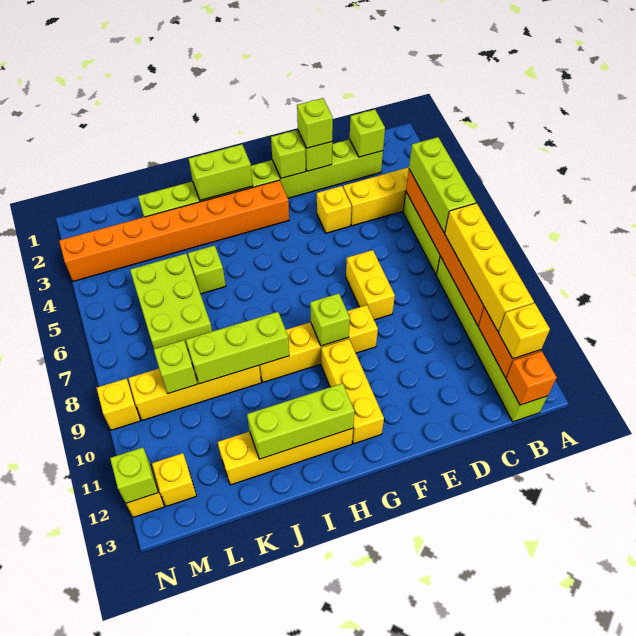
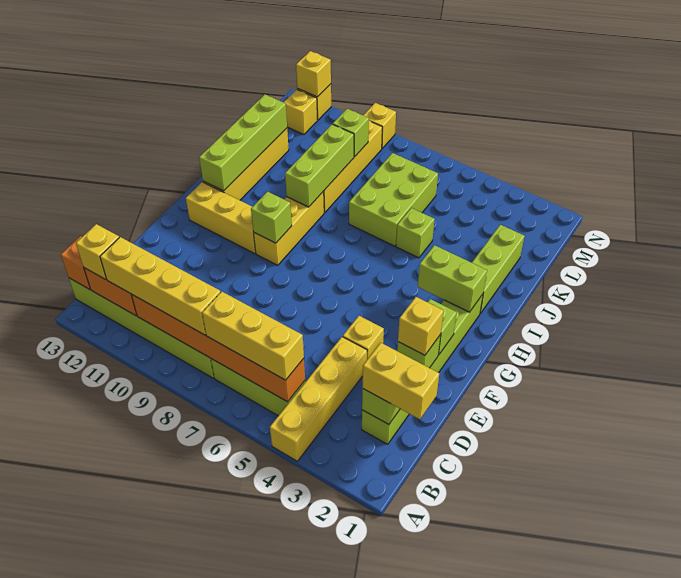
lime brick B5:B7 level 3 -> yellow brick B5:B7 level 3
lime brick E2 level 3 -> yellow brick E2 level 3
yellow brick E7:E8 level 1 -> yellow brick C1:C2 level 3
yellow brick F9:I9 level 1 -> yellow brick G9:I9 level 1
orange brick G3:N3 level 1 -> none
lime brick H2:I2 level 2 -> lime brick H2:H3 level 2
lime brick H12:J12 level 2 -> lime brick H12:K12 level 2
lime brick K5:L7 level 1 -> lime brick J6:L7 level 1
lime brick N12 level 2 -> yellow brick N12 level 2

